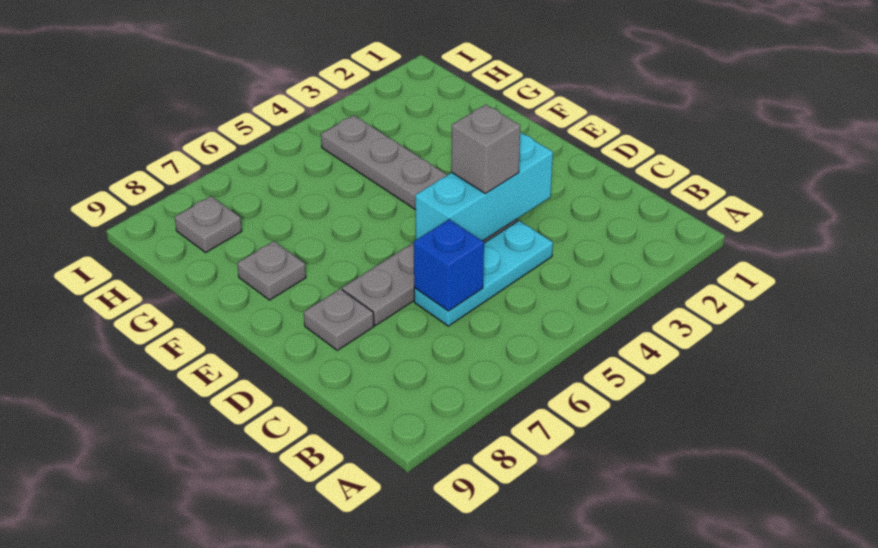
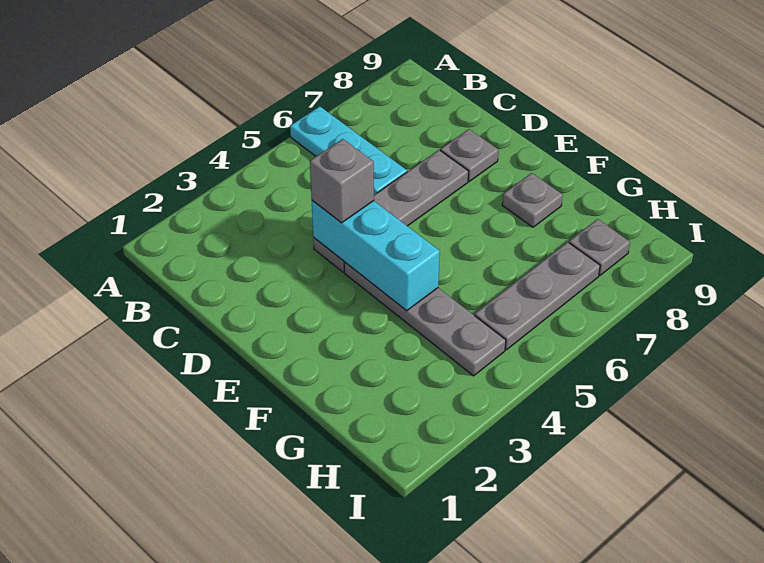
cyan plate C4:C6 level 1 -> cyan plate A6:C6 level 1
blue brick C6 level 2 -> none
cyan brick D3:D5 level 2 -> cyan brick D4:F4 level 2
none -> grey plate H5:H7 level 1

